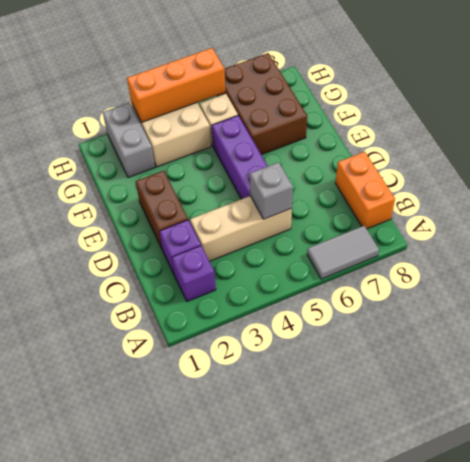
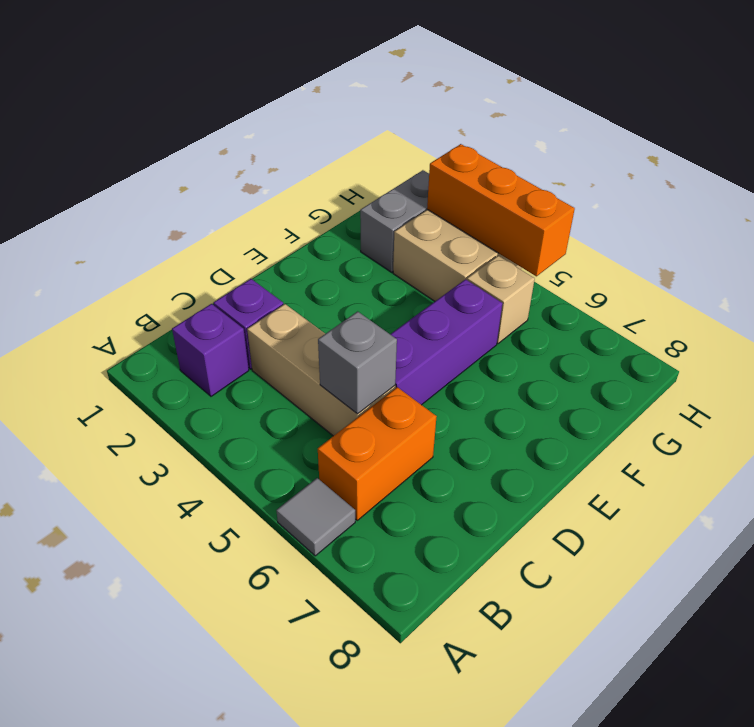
grey tile A6:A7 level 1 -> grey tile A6 level 1
orange brick B8:C8 level 1 -> orange brick B6:C6 level 1
brown brick D2:E2 level 1 -> none
brown brick F6:H7 level 1 -> none

